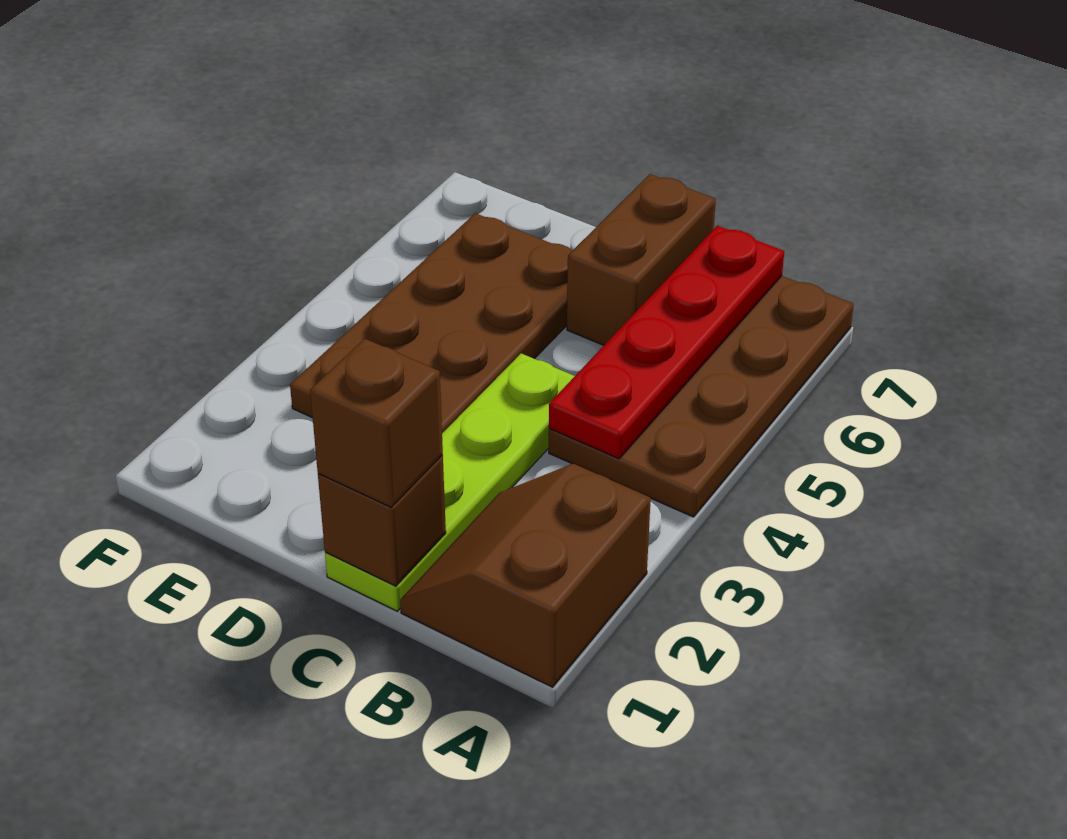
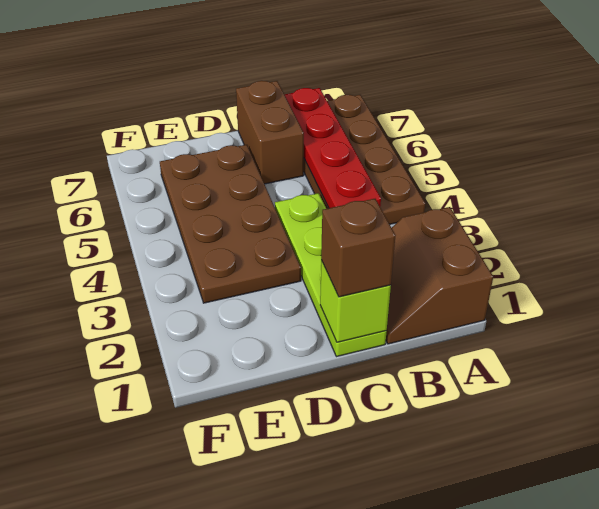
brown brick C1 level 2 -> lime brick C1 level 2

